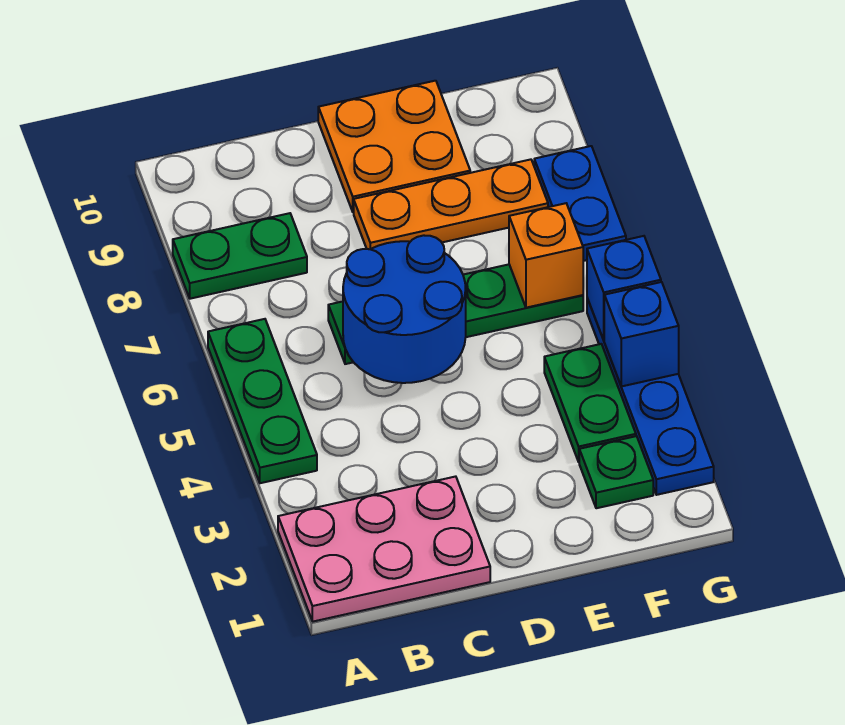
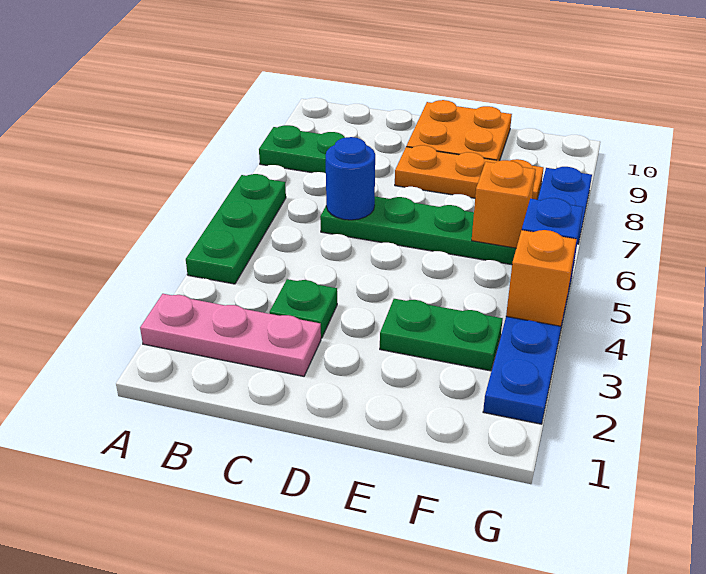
pink plate A1:C2 level 1 -> pink plate A2:C2 level 1
blue round brick C5:D6 level 2 -> blue round brick C6 level 2
green plate F2 level 1 -> green plate C3 level 1
green plate F3:F4 level 1 -> green plate E3:F3 level 1
blue brick G4 level 2 -> orange brick G4 level 2

